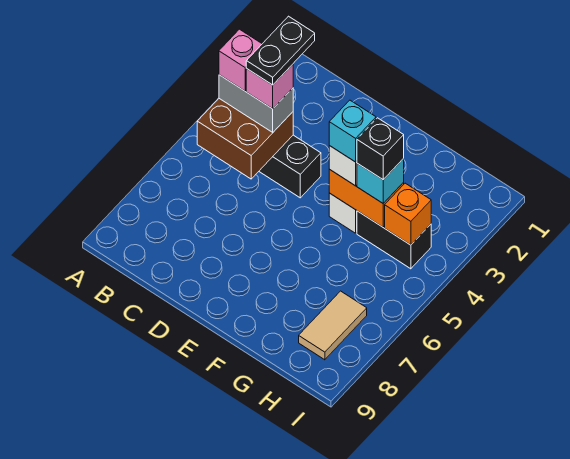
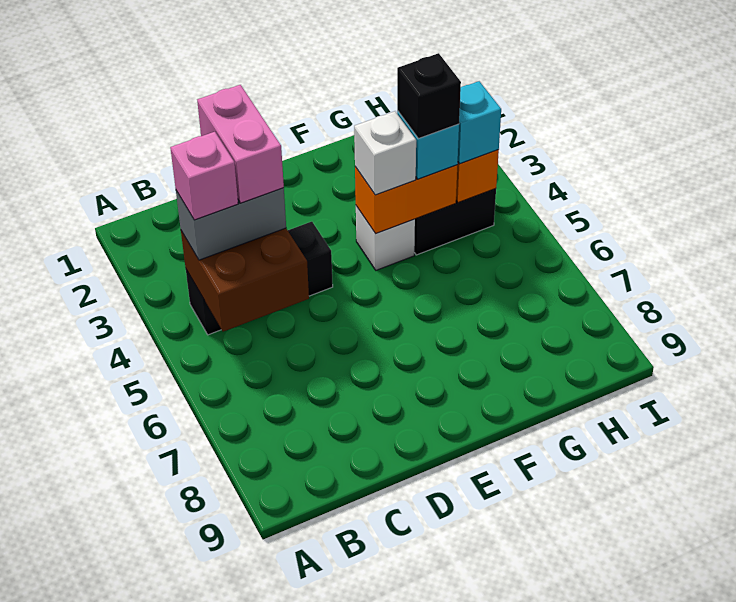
black plate C3:C4 level 5 -> none
pink brick C4 level 4 -> pink brick C3:C4 level 4
cyan brick F4 level 4 -> cyan brick H4 level 3
tan tile H7:H8 level 1 -> none

